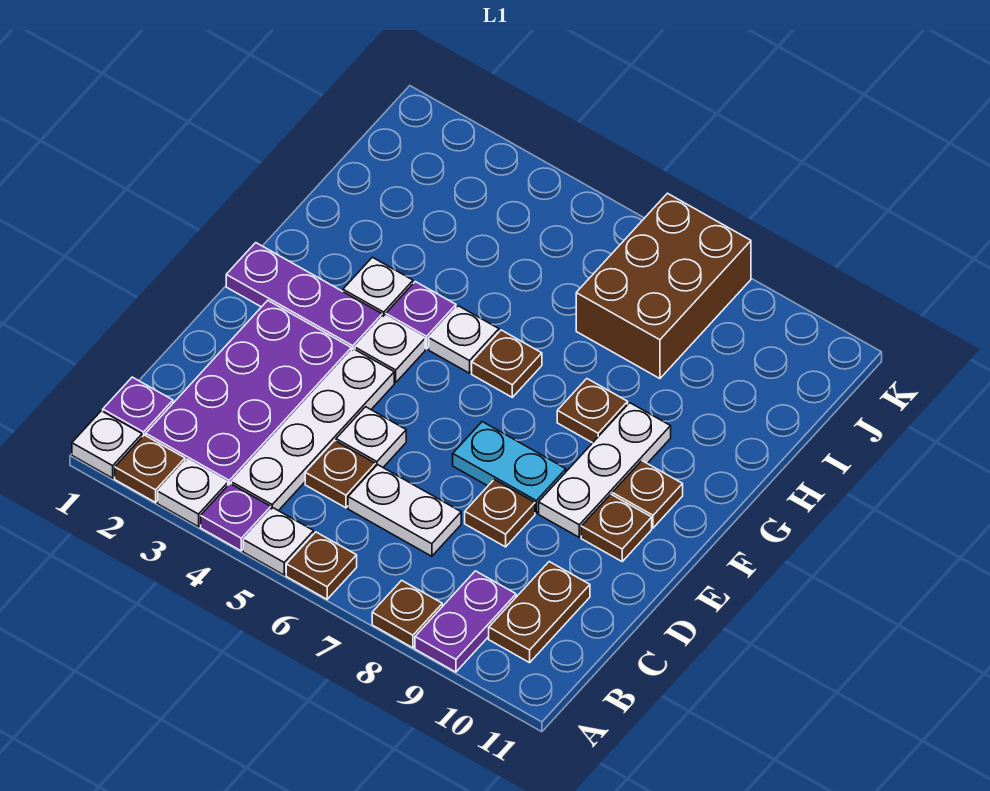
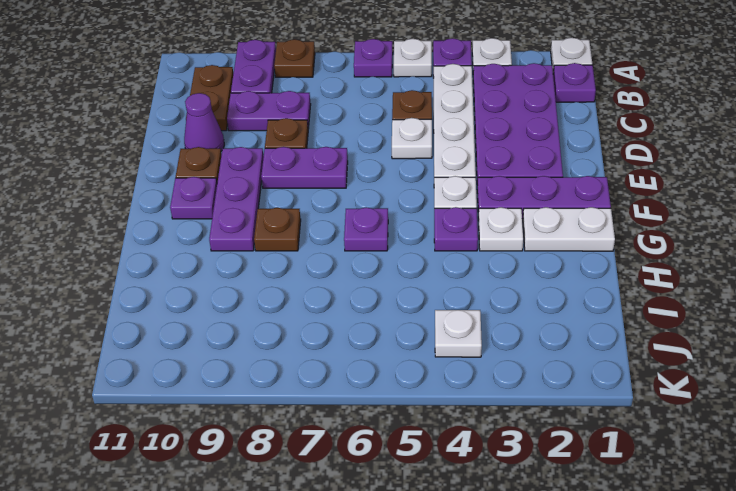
brown plate A2 level 1 -> none
brown plate A6 level 1 -> purple plate A6 level 1
white plate C6:C7 level 1 -> white plate G1:G2 level 1
none -> purple plate C8:C9 level 1
none -> purple cone D10 level 1
cyan plate E7:E8 level 1 -> purple plate E7:E8 level 1
white plate E9:G9 level 1 -> purple plate E9:G9 level 1
brown plate F10 level 1 -> purple plate F10 level 1
white plate G5 level 1 -> white plate J4 level 1
brown plate G6 level 1 -> purple plate G6 level 1
brown brick I7:K8 level 1 -> none

